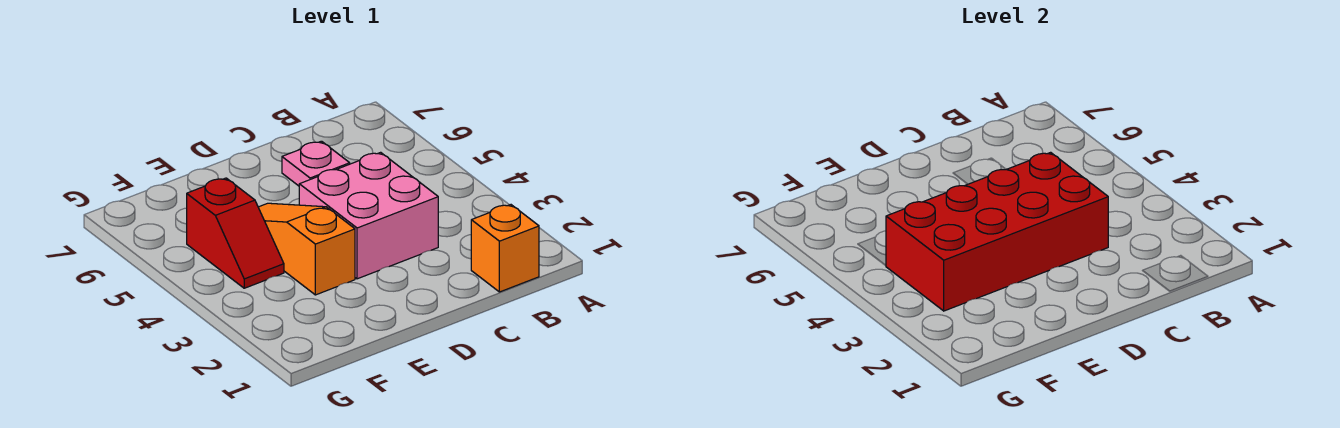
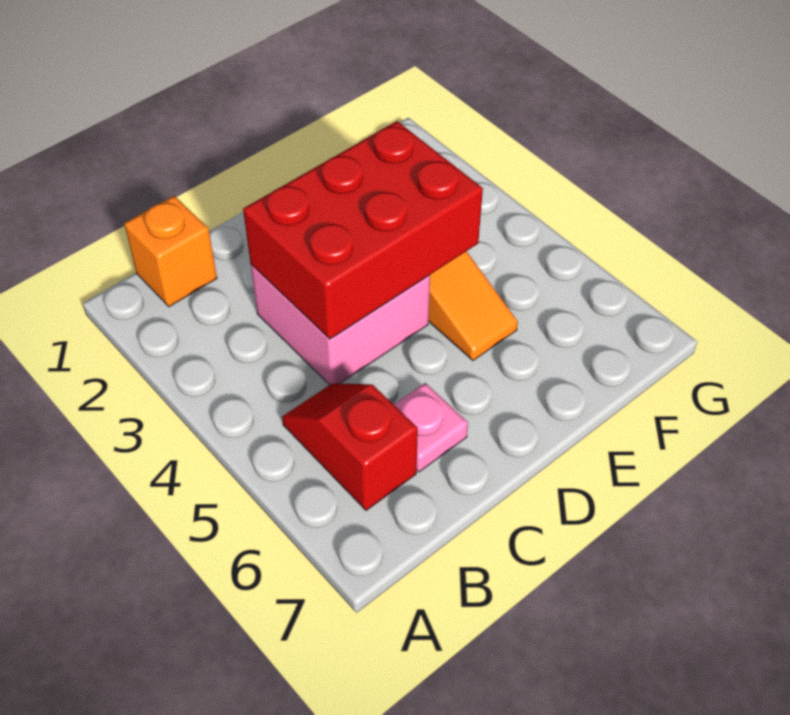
red brick C3:F4 level 2 -> red brick C3:E4 level 2
red slope F4:F5 level 1 top 5 -> red slope B5:B6 level 1 top 6

